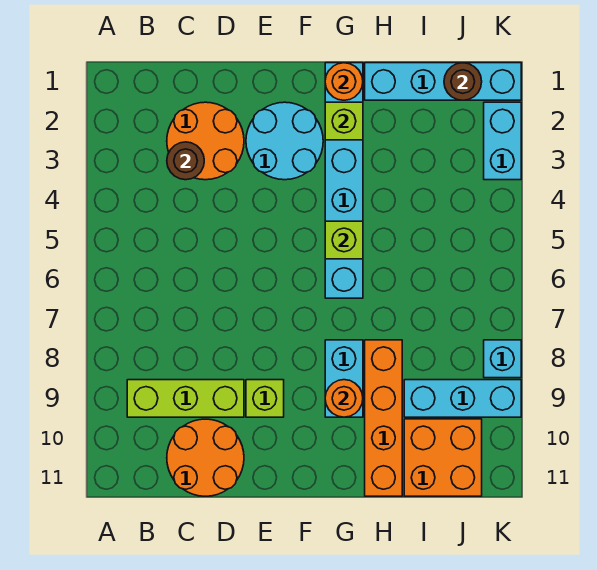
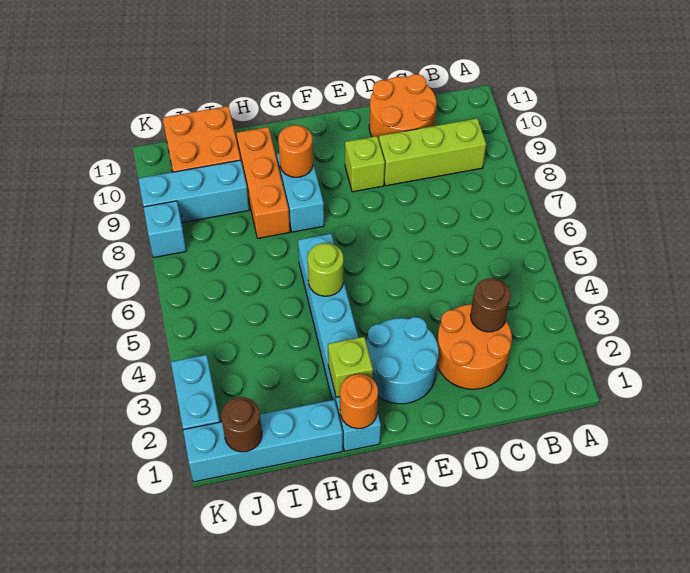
lime brick G5 level 2 -> lime round brick G5 level 2
orange brick H8:H11 level 1 -> orange brick H8:H10 level 1

